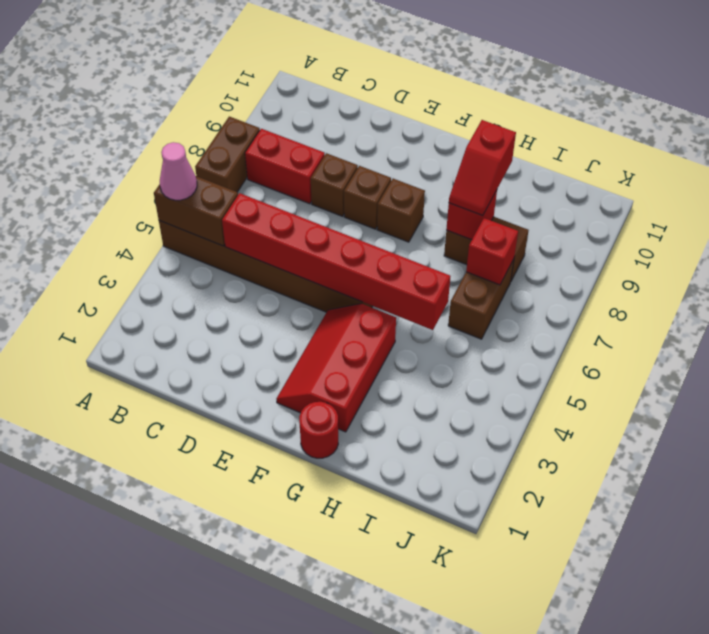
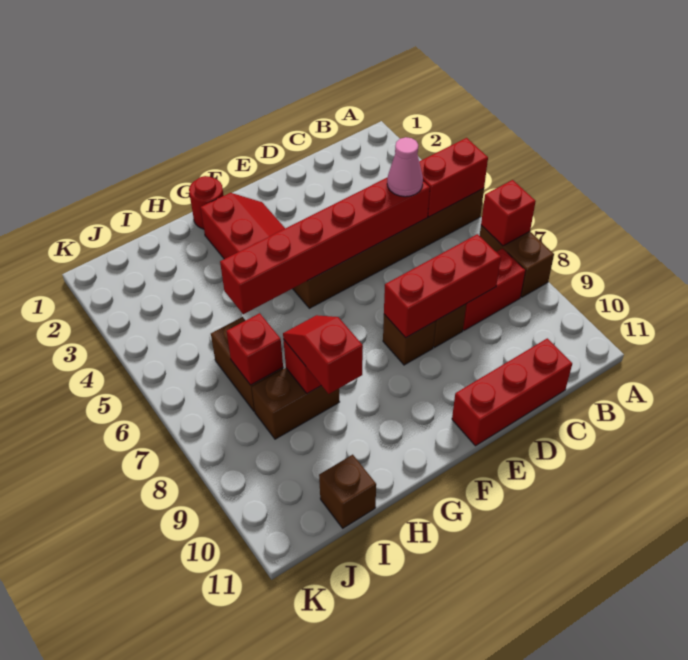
brown brick A5:B5 level 2 -> red brick A5:B5 level 2
pink cone A5 level 3 -> pink cone C5 level 3
none -> red brick A7 level 2
none -> red brick C8:E8 level 2
none -> red brick C11:E11 level 1
brown brick F8 level 1 -> brown brick I11 level 1

